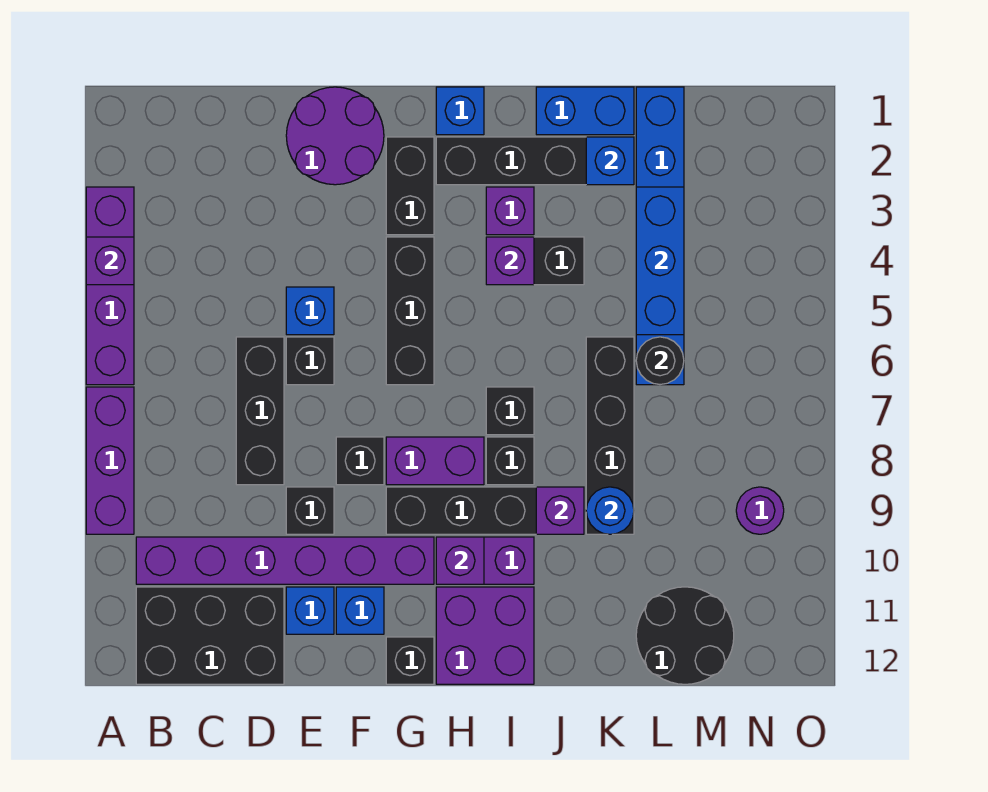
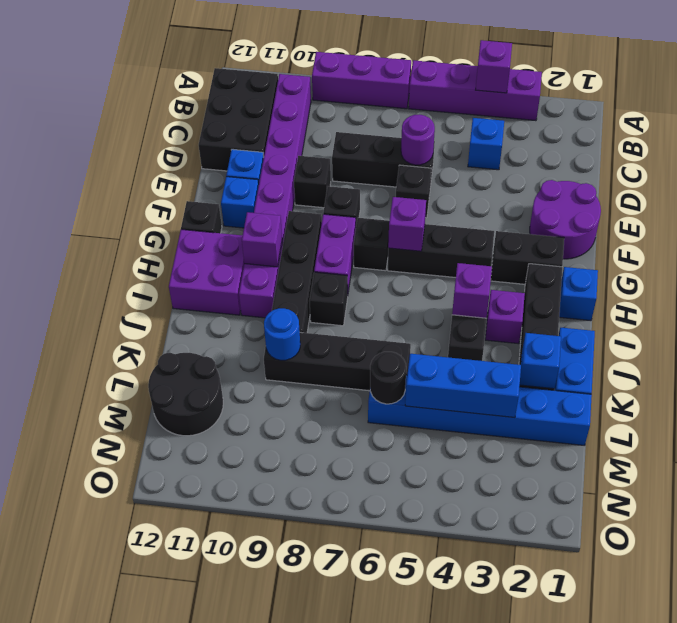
blue brick E5 level 1 -> blue brick C4 level 1
black brick I7 level 1 -> black brick G7 level 1
purple brick J9 level 2 -> purple brick G6 level 2
purple round brick N9 level 1 -> purple round brick D6 level 2

